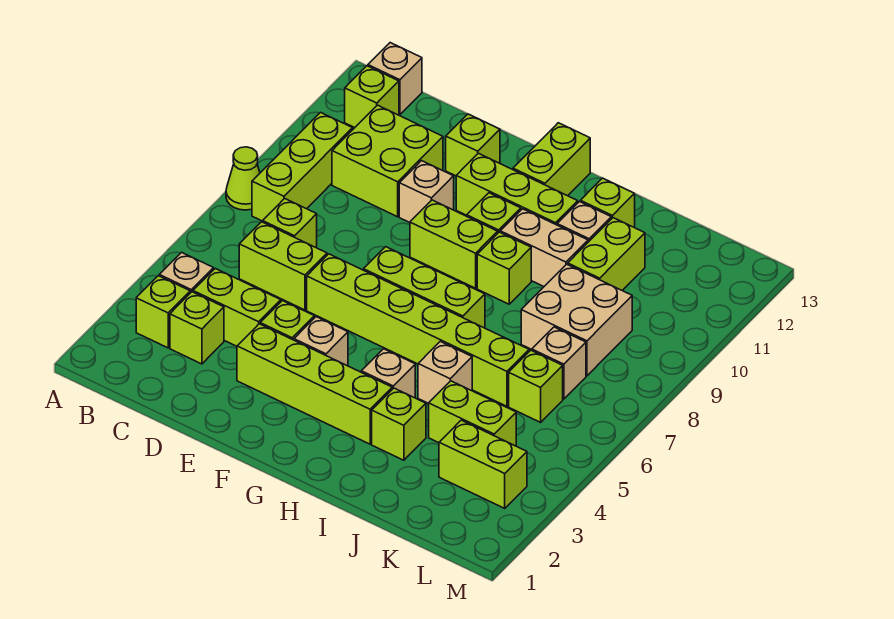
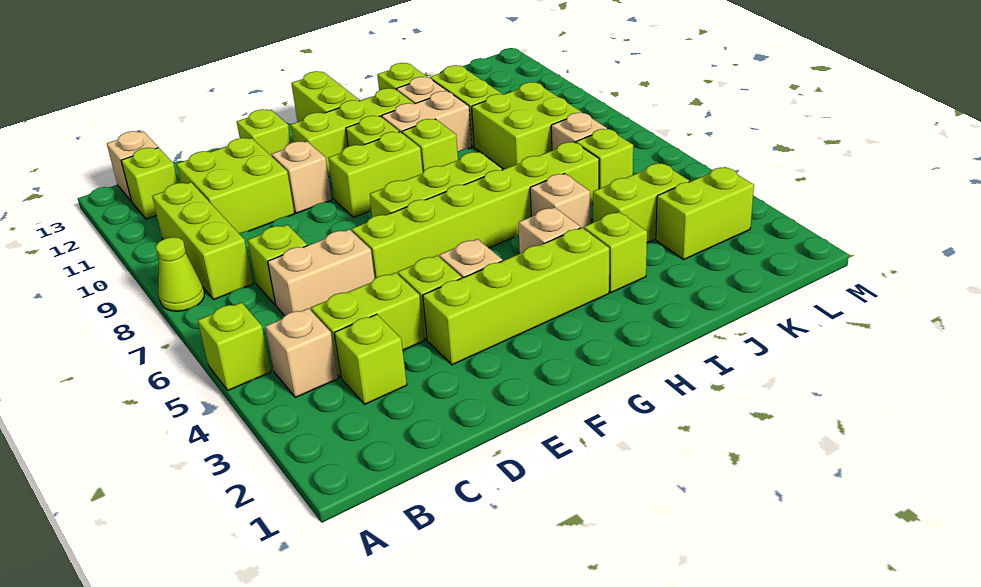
lime brick B3 level 1 -> lime brick A5 level 1
lime brick C6:D6 level 1 -> tan brick C6:D6 level 1
tan brick J8:K9 level 1 -> lime brick J8:K9 level 1

